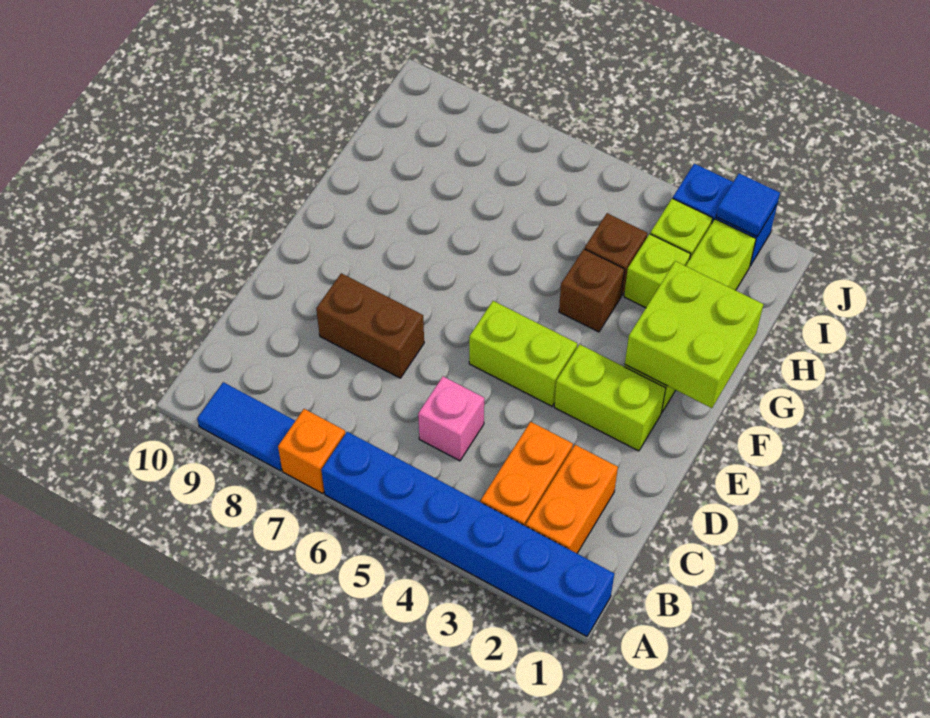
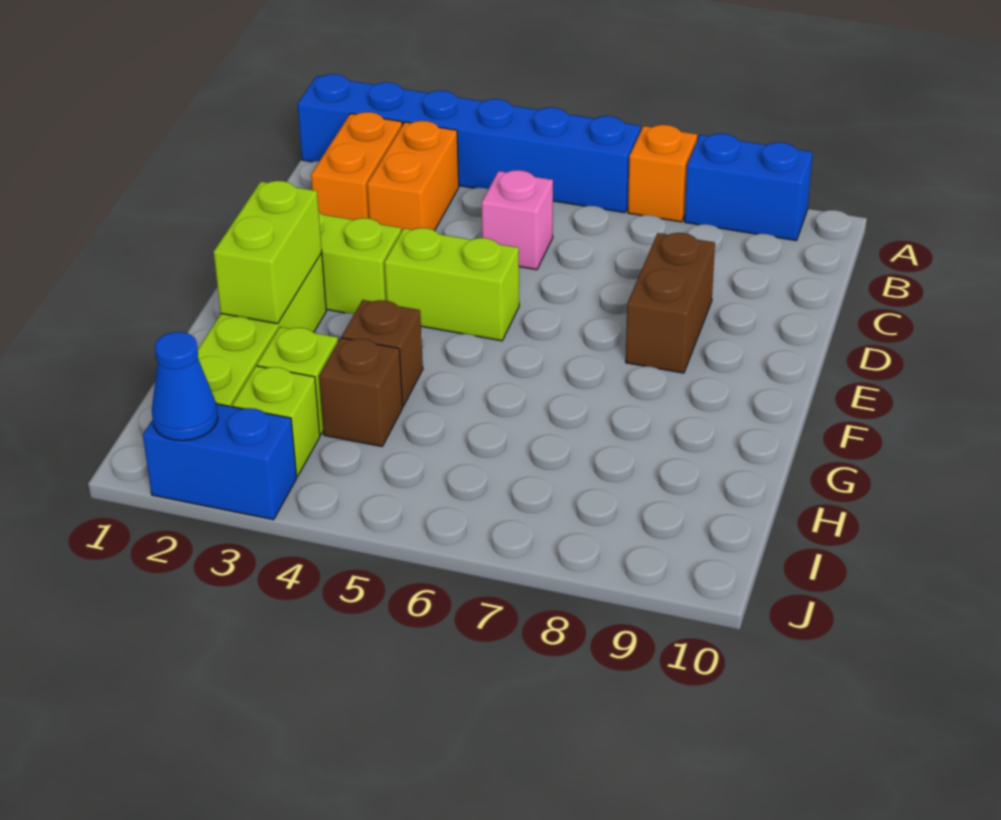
blue tile A8:A9 level 1 -> blue brick A8:A9 level 1
brown brick D7:D8 level 1 -> brown brick D8:E8 level 1
lime brick F1:G2 level 2 -> lime brick F2:G2 level 2
blue tile J2 level 2 -> blue cone J2 level 2

